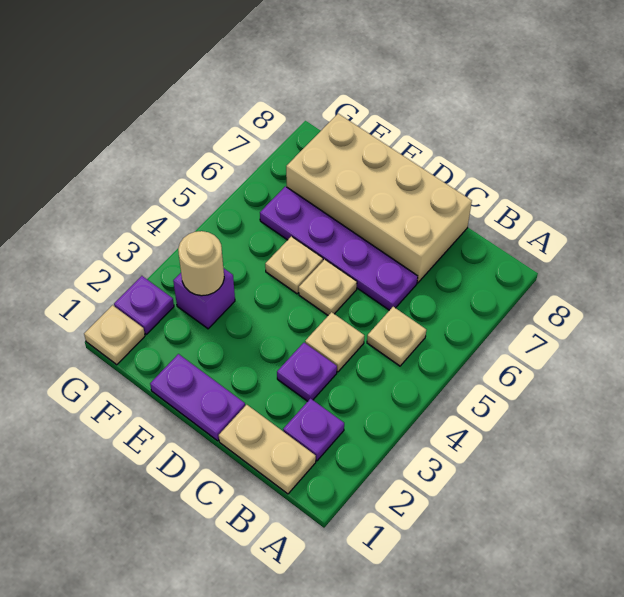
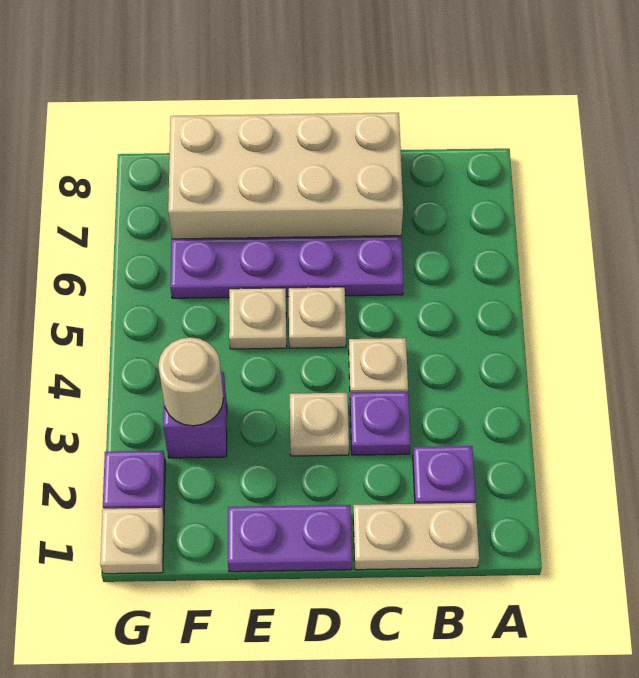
tan plate B5 level 1 -> tan plate D3 level 1

